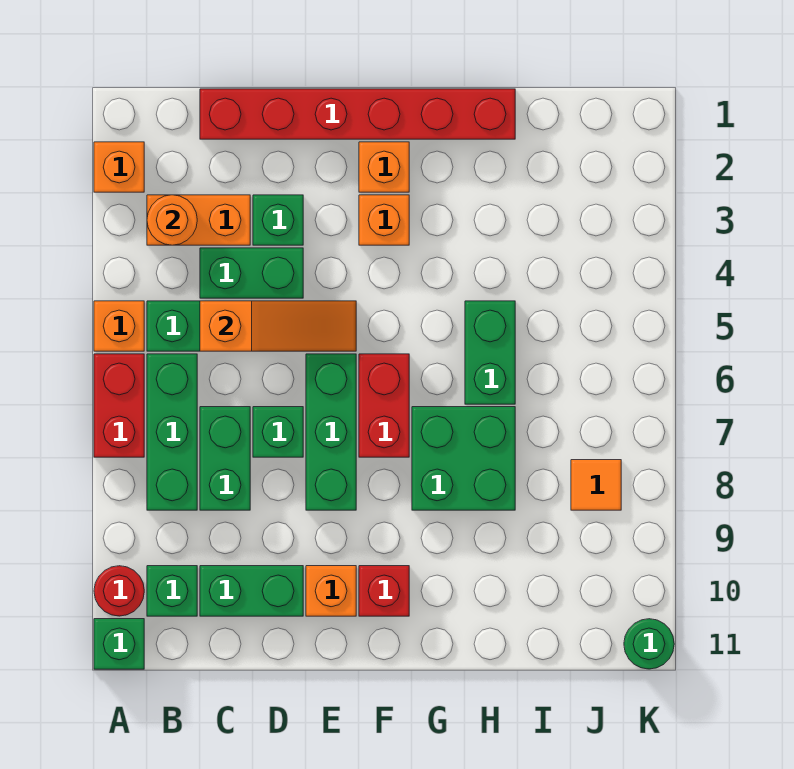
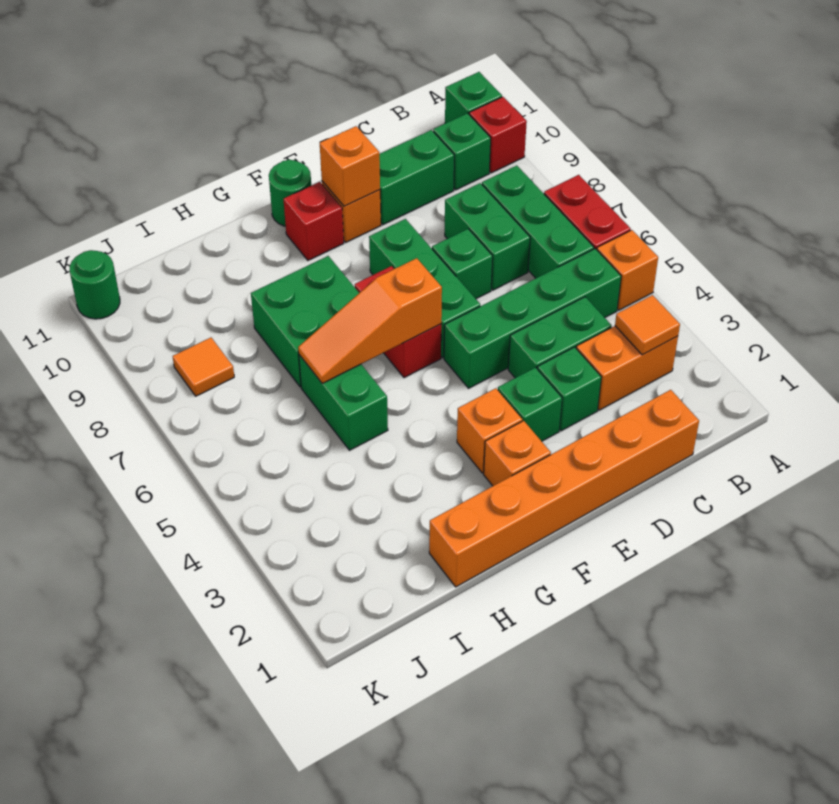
orange brick A2 level 1 -> orange brick E10 level 2
red round brick A10 level 1 -> red brick A10 level 1
orange round brick B3 level 2 -> orange tile B3 level 2
red brick C1:H1 level 1 -> orange brick C1:H1 level 1
orange slope C5:E5 level 2 top C -> orange slope F6:H6 level 2 top F
none -> green brick E3 level 1
none -> green round brick F11 level 1

